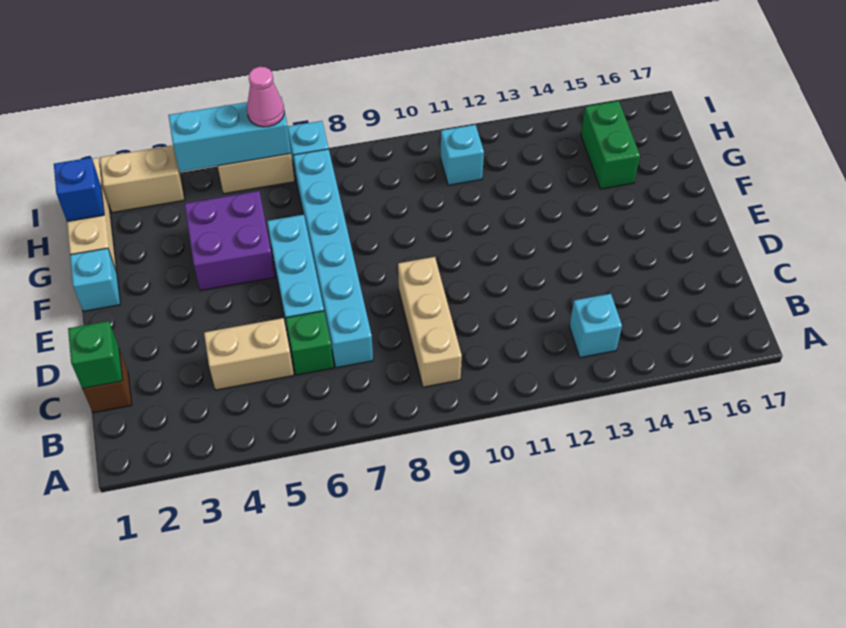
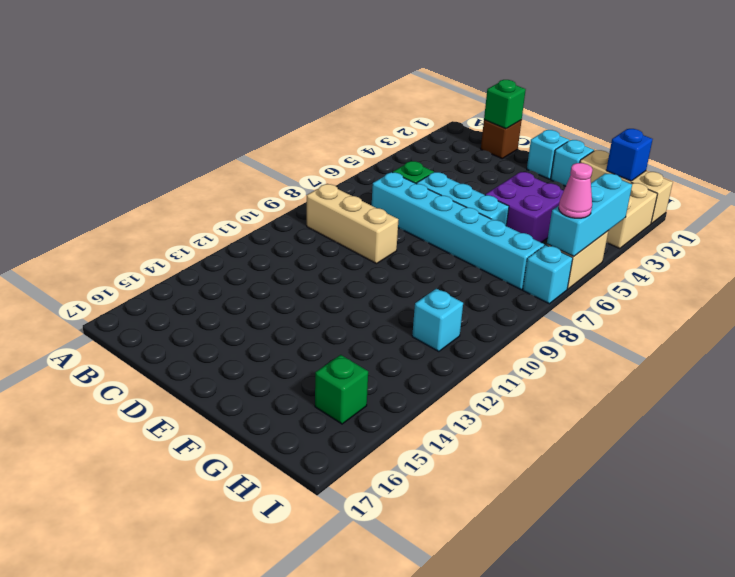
cyan brick B13 level 1 -> cyan brick E1 level 1
tan brick C4:C5 level 1 -> none
green brick G15:H15 level 1 -> green brick H15 level 1

